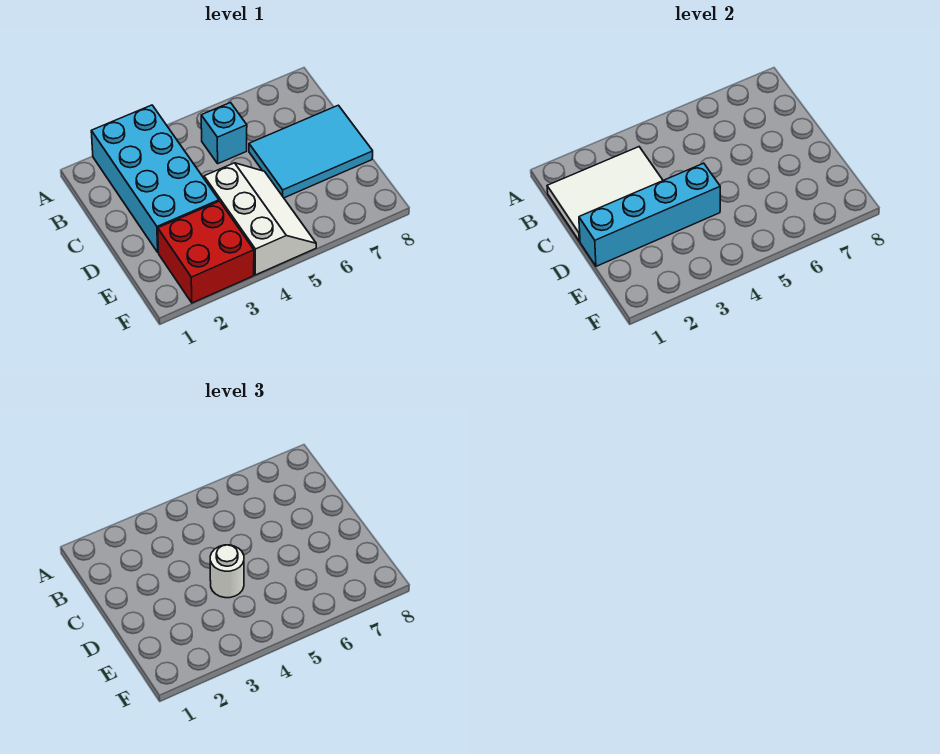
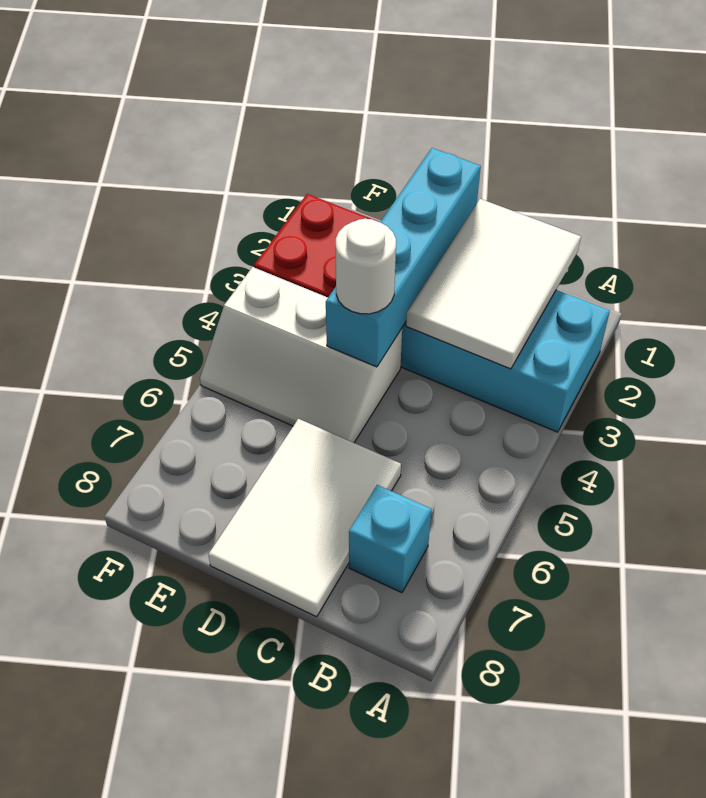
cyan brick B5 level 1 -> cyan brick B7 level 1
cyan tile C6:D8 level 1 -> white tile C6:D8 level 1

